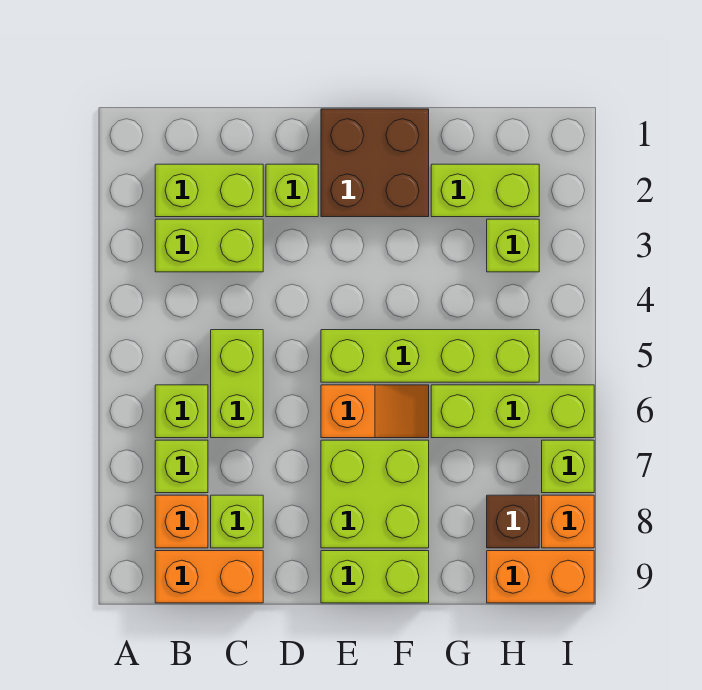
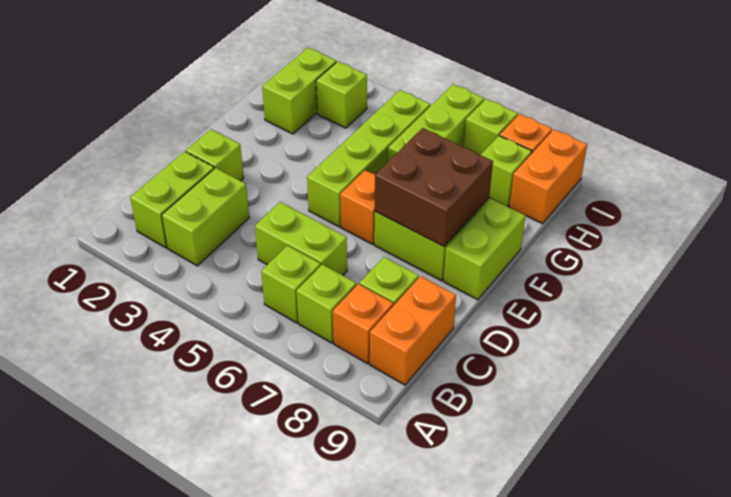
brown brick E1:F2 level 1 -> brown brick E7:F8 level 2
brown brick H8 level 1 -> lime brick H8 level 1

